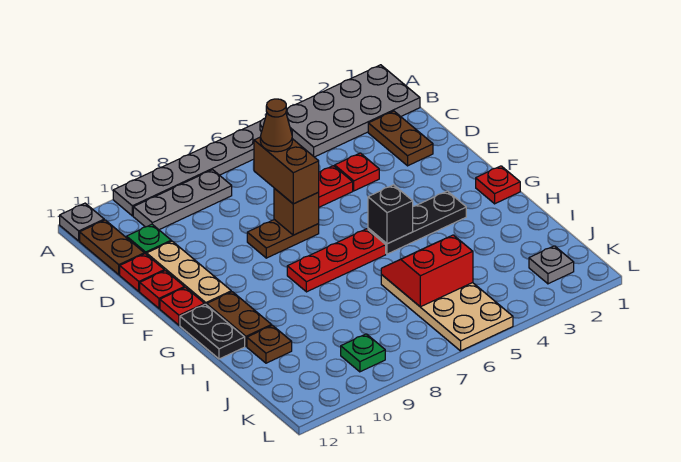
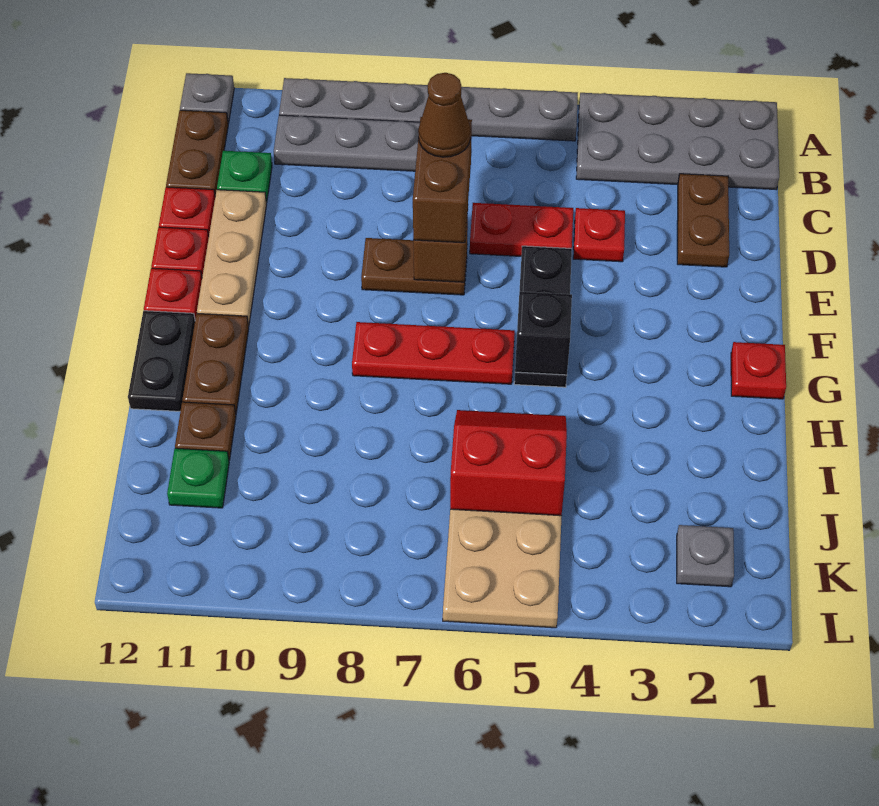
black plate G3:G5 level 1 -> black plate E5:G5 level 1
green plate K9 level 1 -> green plate J11 level 1

